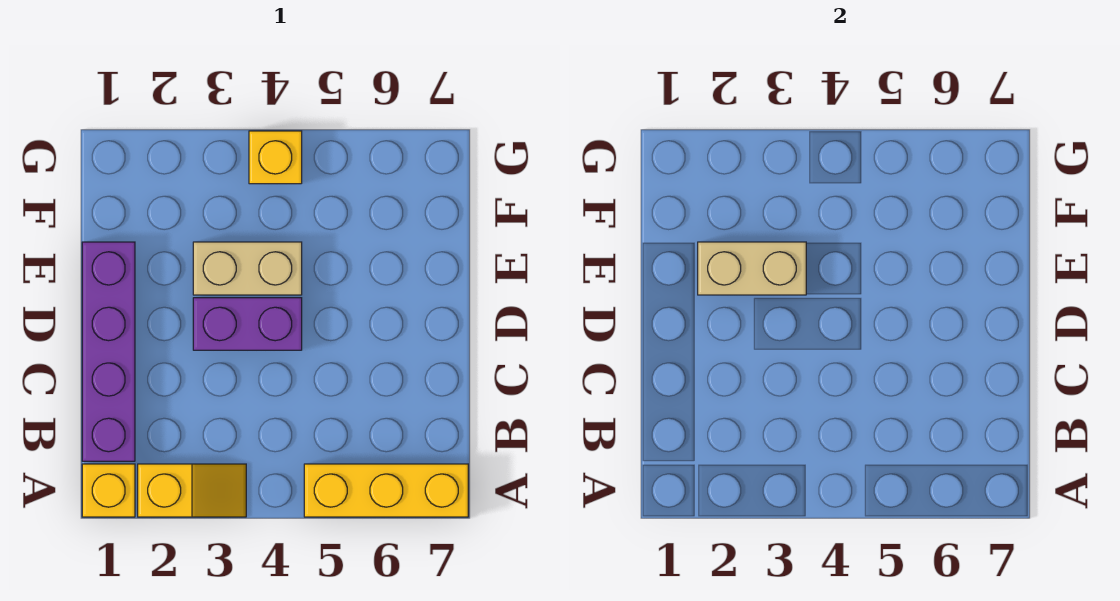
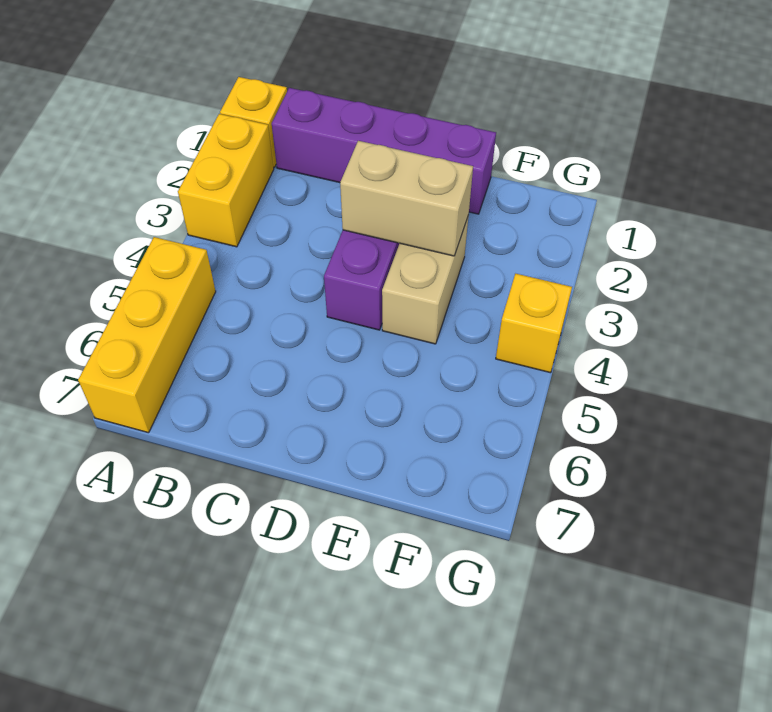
yellow slope A2:A3 level 1 top 2 -> yellow brick A2:A3 level 1
tan brick E2:E3 level 2 -> tan brick D3:E3 level 2

